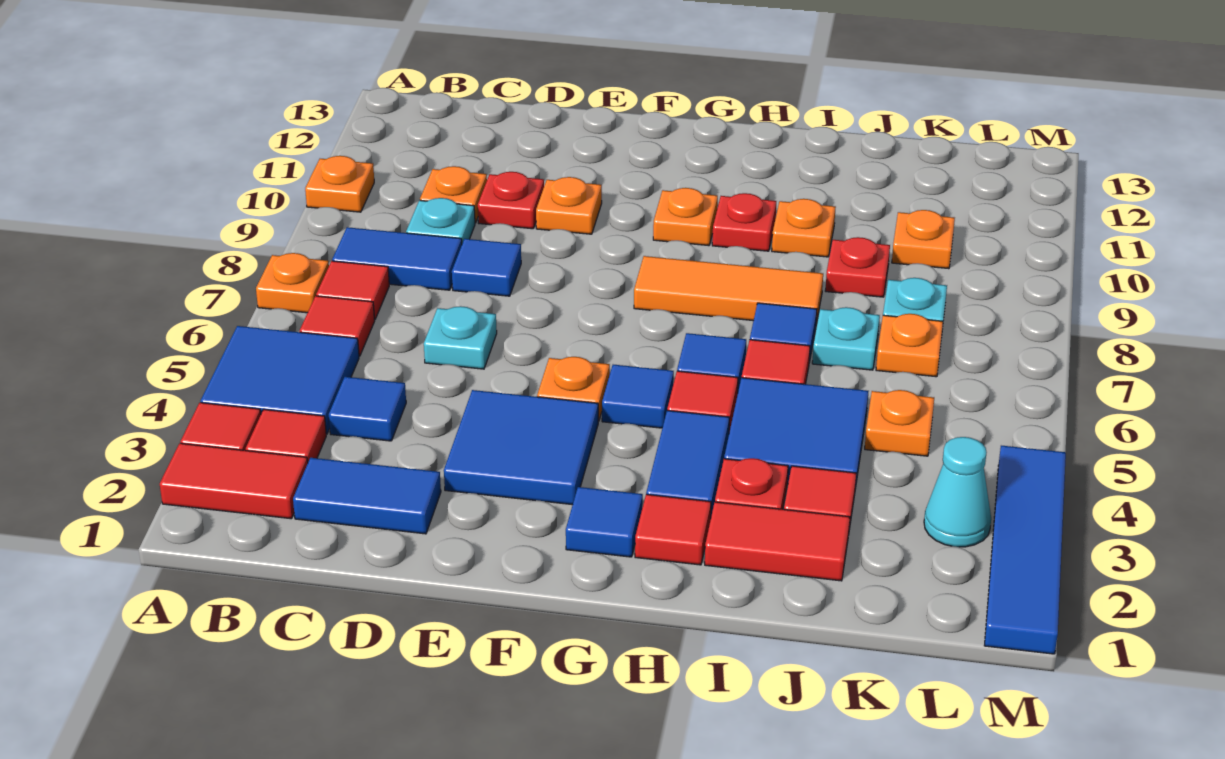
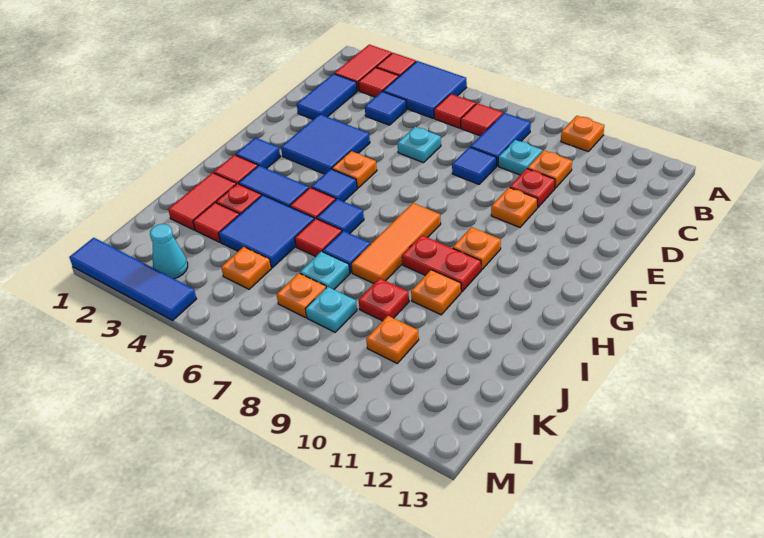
orange plate A7 level 1 -> none
red plate H10 level 1 -> red plate H9:H10 level 1

